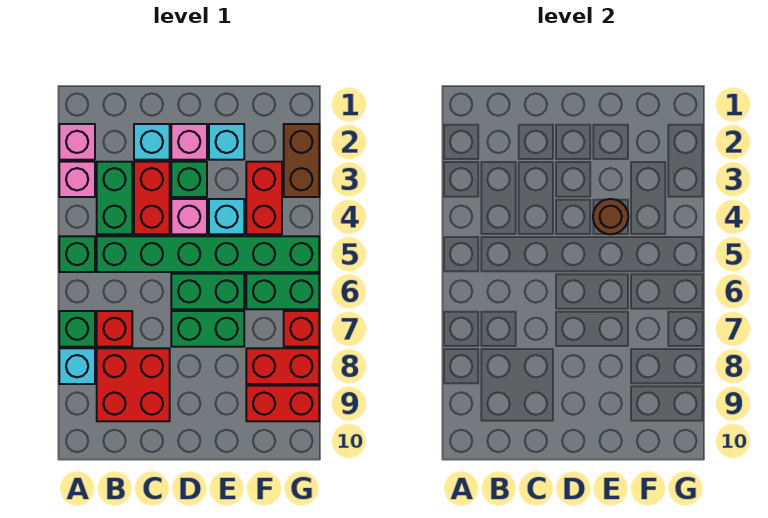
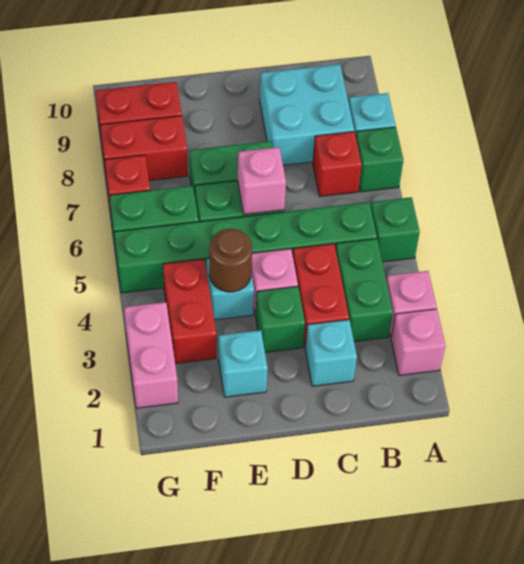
red brick B8:C9 level 1 -> cyan brick B8:C9 level 1
pink brick D2 level 1 -> pink brick D6 level 2
brown brick G2:G3 level 1 -> pink brick G2:G3 level 1

